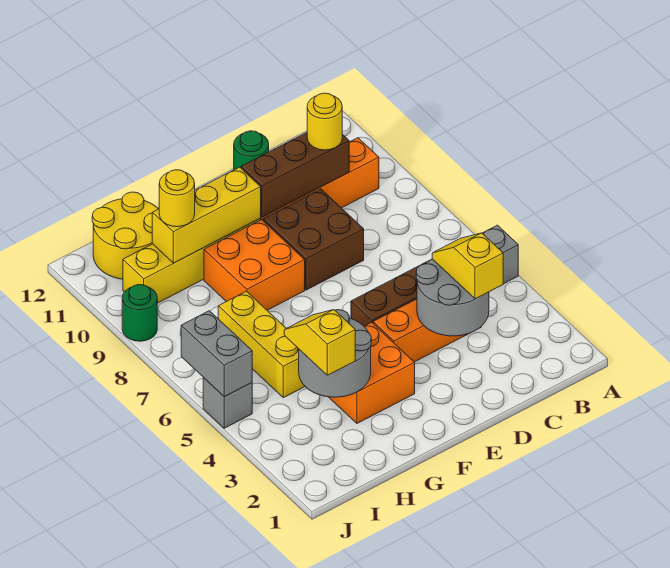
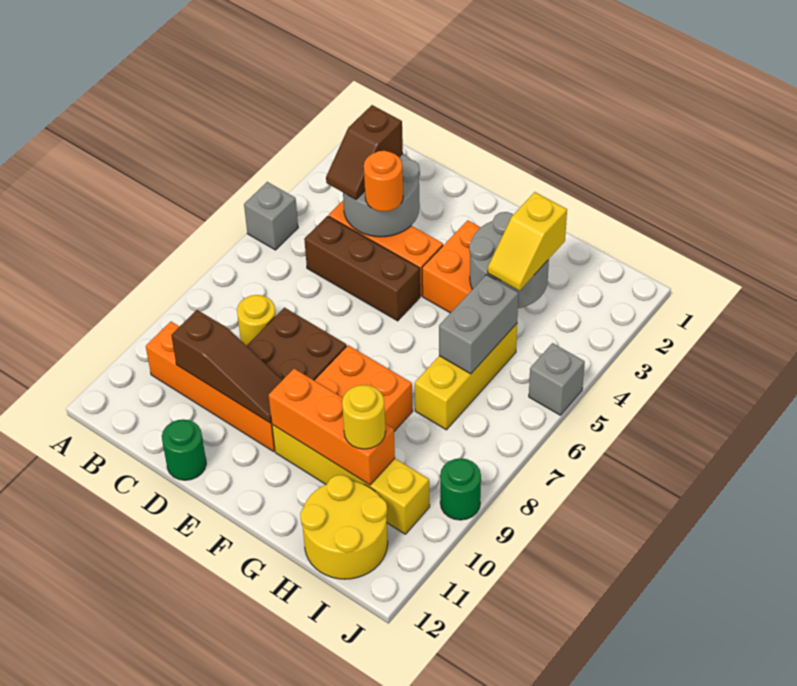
yellow slope C3:C4 level 3 top 3 -> brown slope C3:C4 level 3 top 3
brown brick C10:E10 level 2 -> brown slope C10:E10 level 2 top C
yellow round brick C10 level 3 -> yellow round brick C8 level 1
none -> orange round brick D4 level 3
yellow brick F10:H10 level 2 -> orange brick F10:H10 level 2
grey brick J5:J6 level 2 -> grey brick H5:H6 level 2

